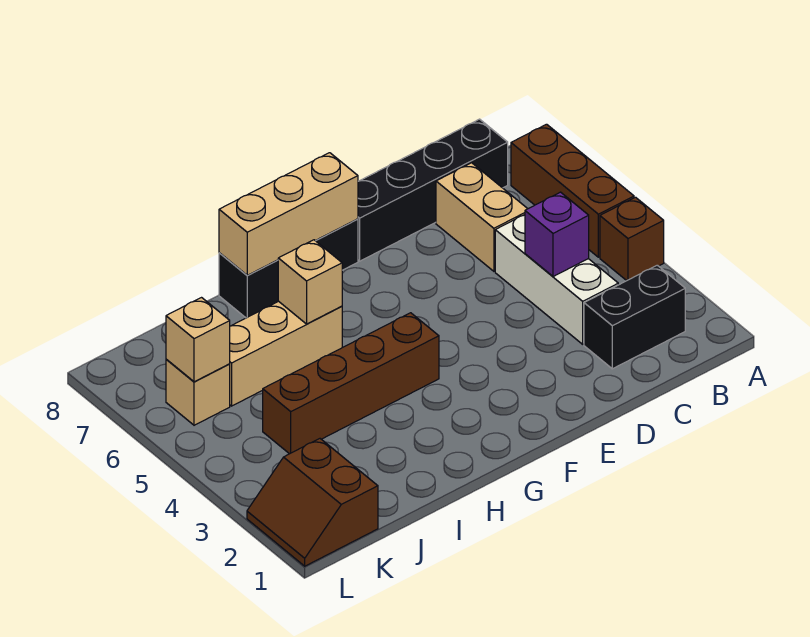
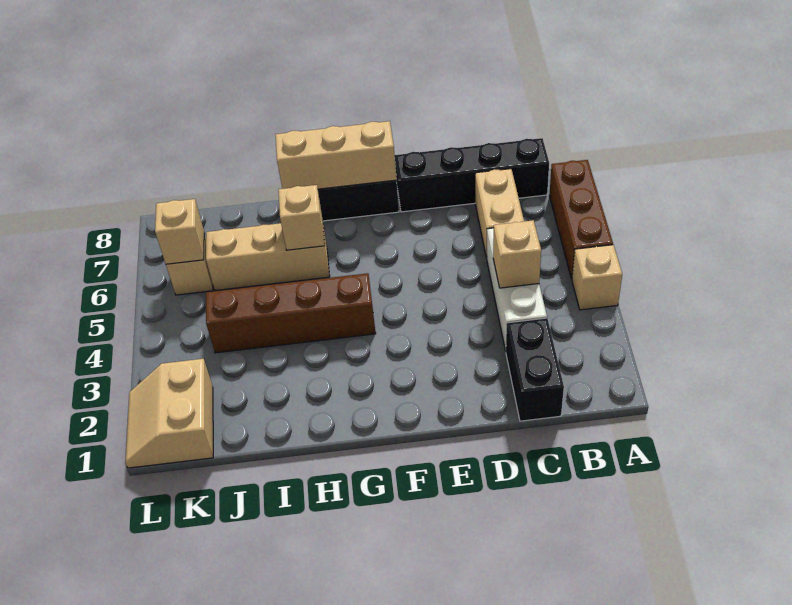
brown brick A4 level 1 -> tan brick A4 level 1
black brick B2:C2 level 1 -> black brick C1:C2 level 1
purple brick C4 level 2 -> tan brick C4 level 2
brown slope K1:L2 level 1 top K -> tan slope K1:L2 level 1 top K

